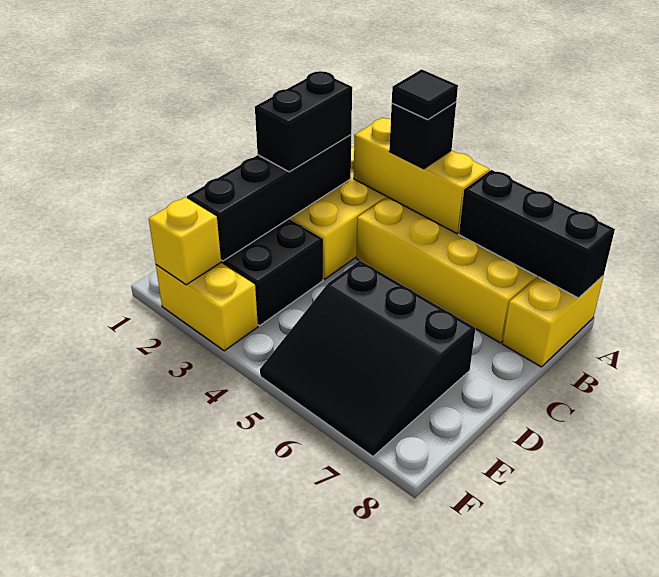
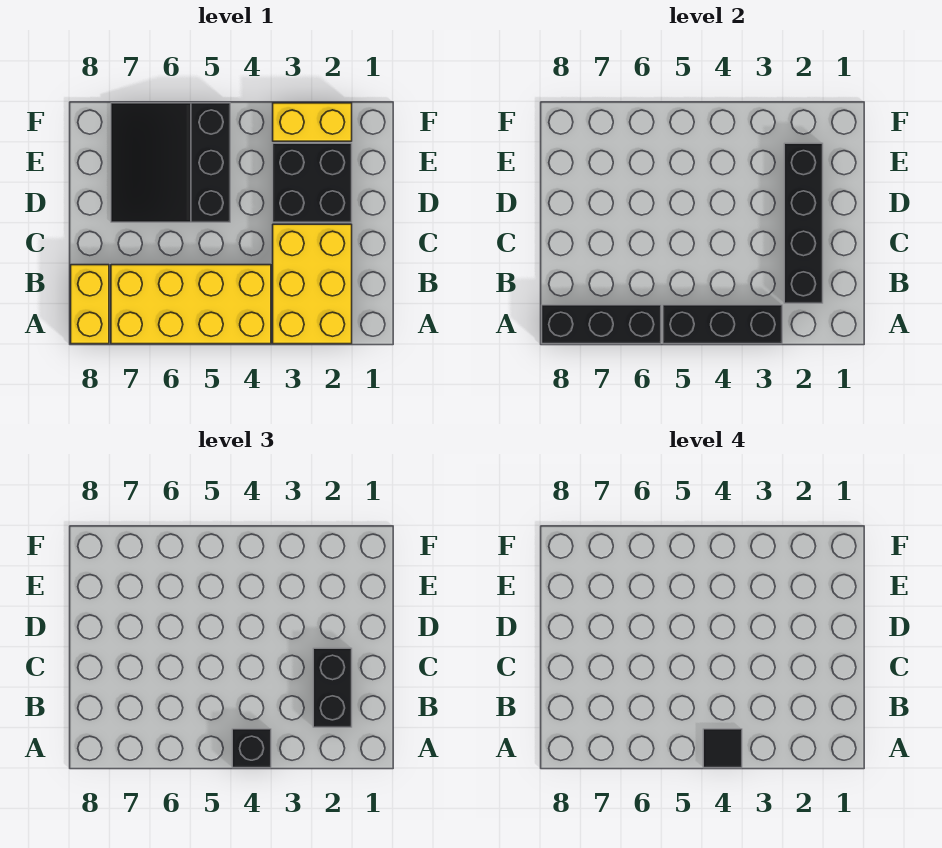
yellow brick A3:A5 level 2 -> black brick A3:A5 level 2
black slope D5:F7 level 1 top D -> black slope D5:F7 level 1 top 5
yellow brick F2 level 2 -> none

